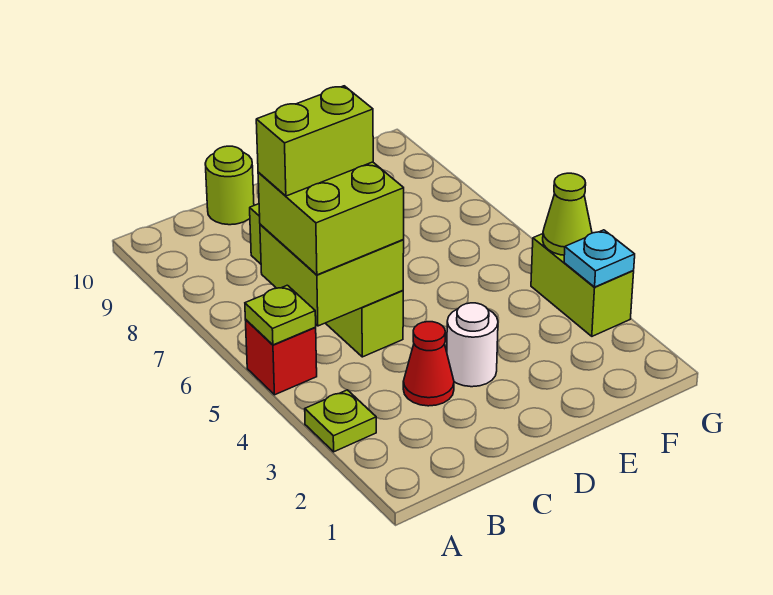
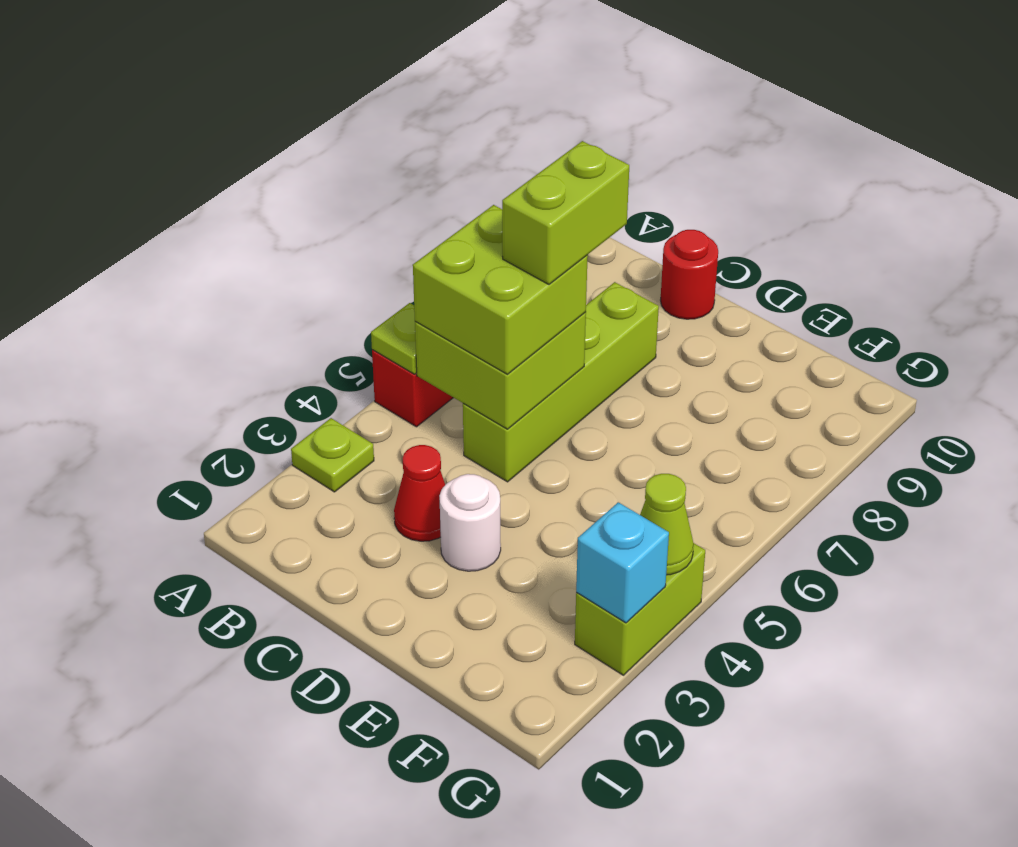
lime brick B6:C6 level 4 -> lime brick C6:C7 level 4
lime round brick C10 level 1 -> red round brick C10 level 1
cyan plate G3 level 2 -> cyan brick G3 level 2

